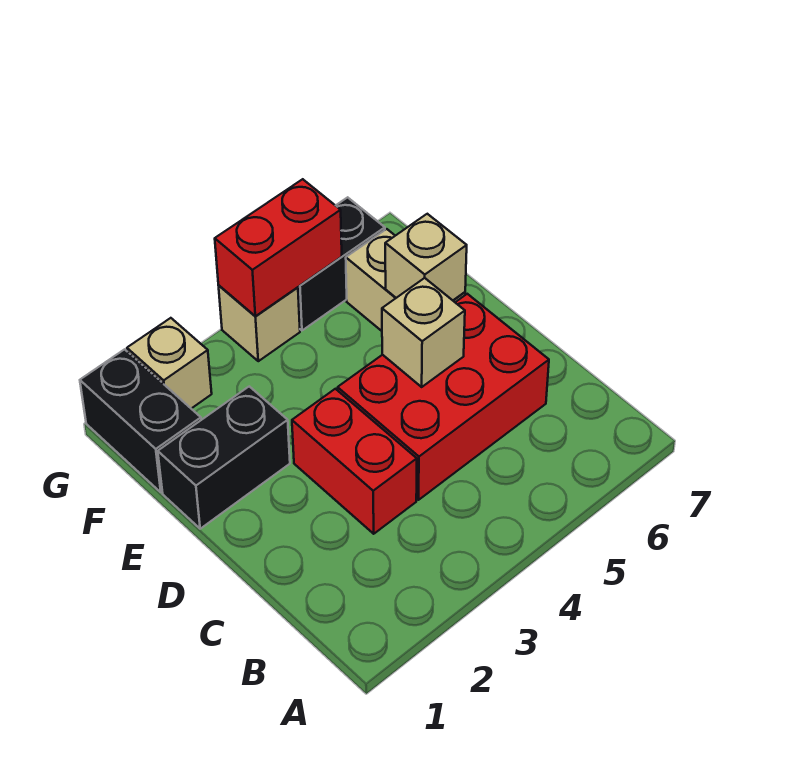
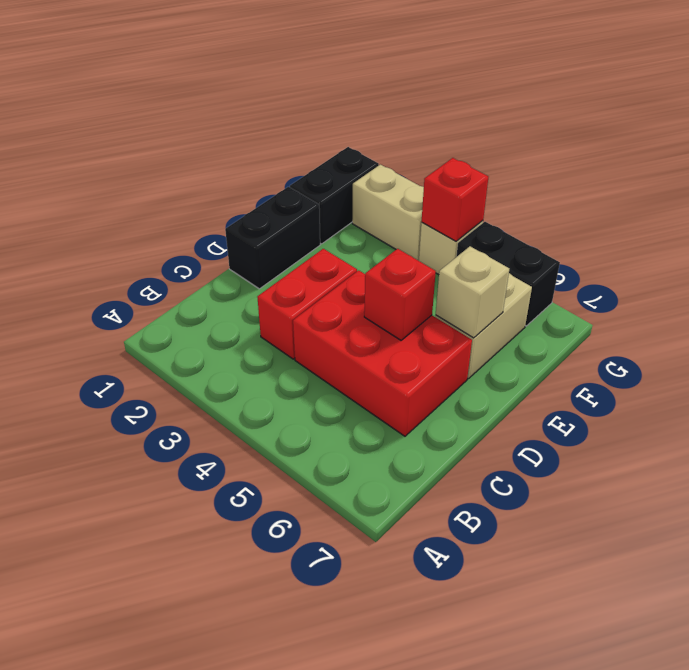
tan brick D5 level 2 -> red brick D5 level 2
black brick E1:E2 level 1 -> black brick D1:E1 level 1
tan brick G2 level 1 -> tan brick G2:G3 level 1
red brick G4:G5 level 2 -> red brick G4 level 2

